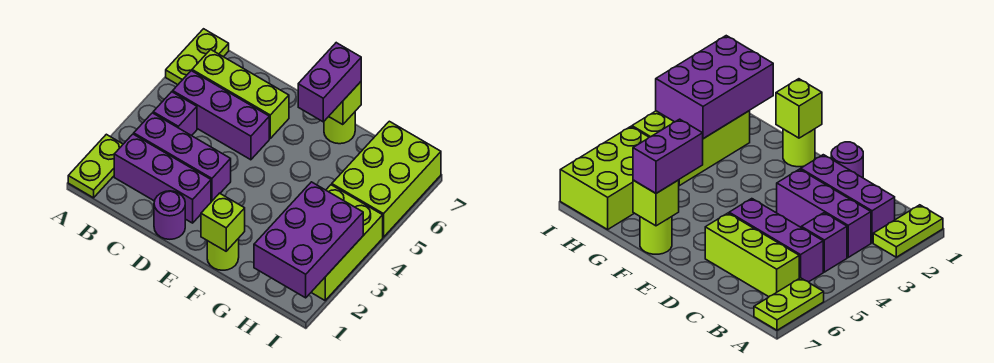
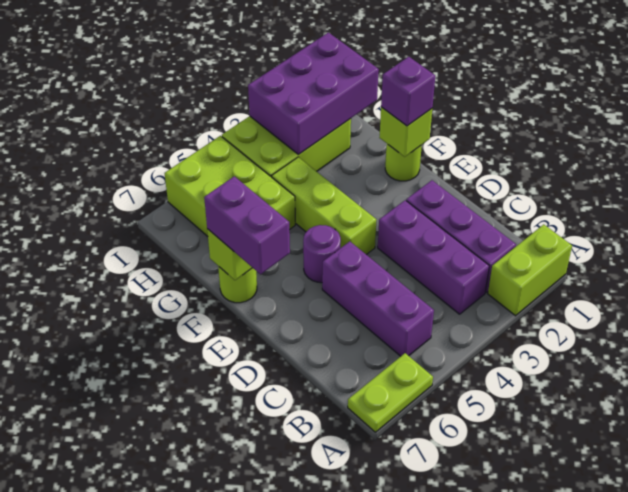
lime plate A1:A2 level 1 -> lime brick A1:A2 level 1
purple brick B4 level 1 -> purple brick F1 level 3
lime brick B6:D6 level 1 -> lime brick E4:G4 level 1
purple round brick D1 level 1 -> purple round brick E5 level 1
purple brick F6:F7 level 3 -> purple brick E7:F7 level 3
lime brick H5:I7 level 1 -> lime brick G5:I6 level 1

